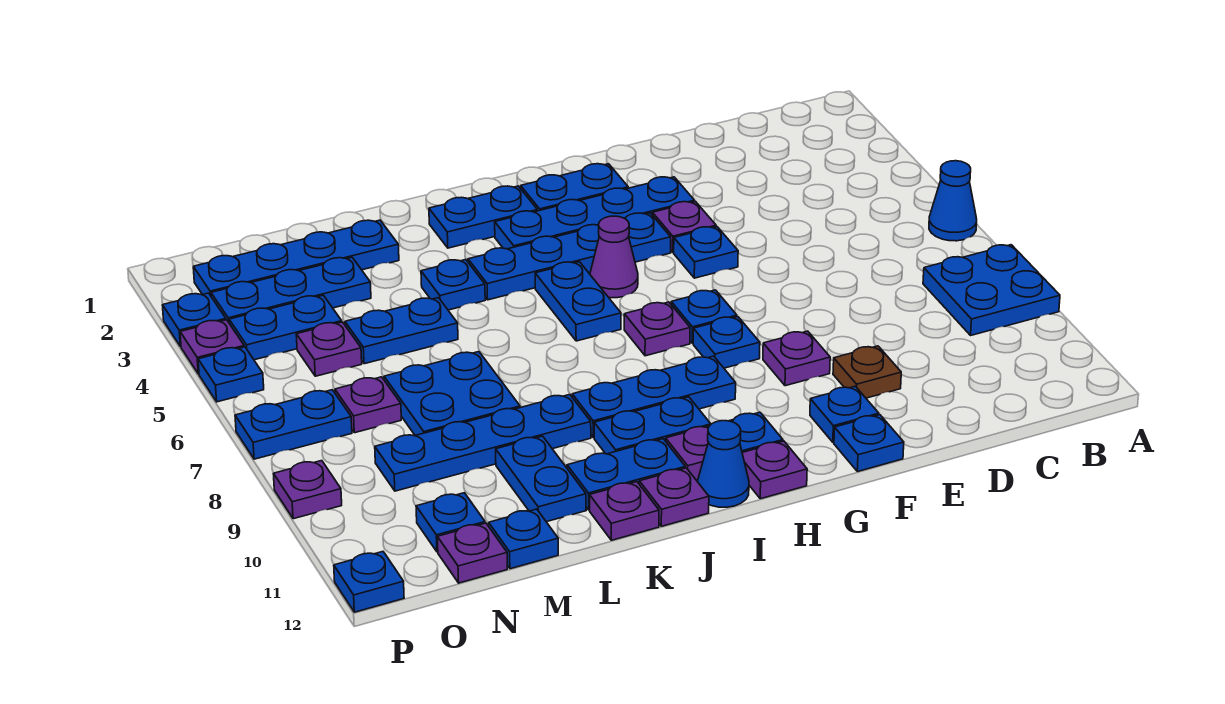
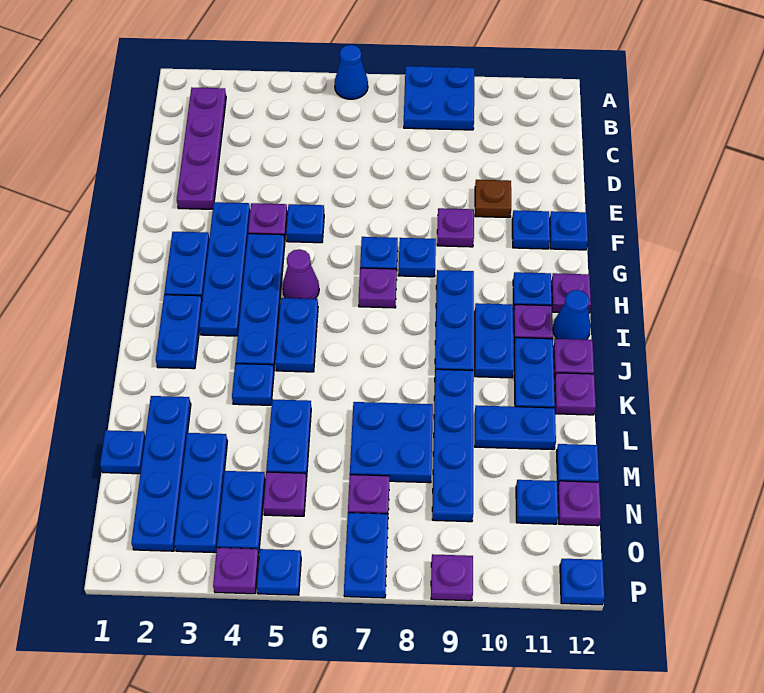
none -> purple plate B2:E2 level 1
blue plate I5:I6 level 1 -> blue plate I5:J5 level 1
blue plate P3 level 1 -> blue plate M1 level 1

